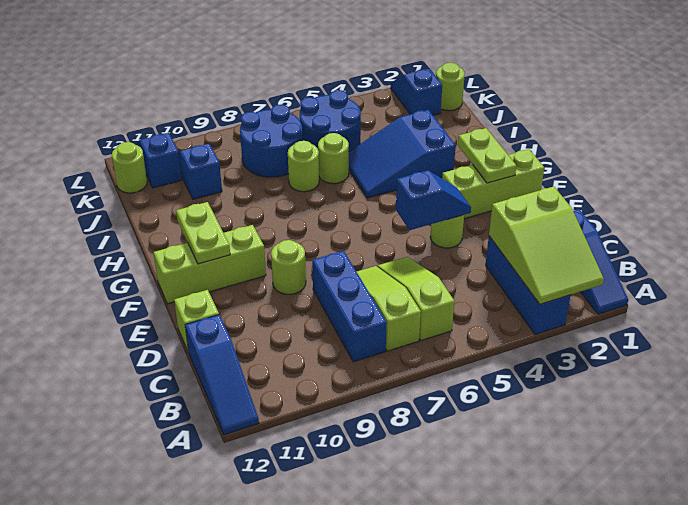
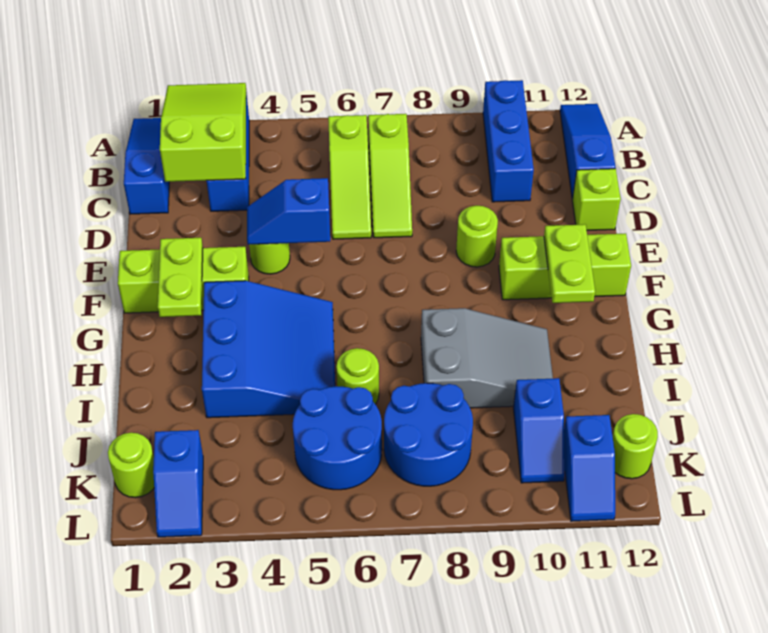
blue brick B8:D8 level 1 -> blue brick A10:C10 level 1
blue slope H3:I5 level 1 top 3 -> blue slope G3:I5 level 1 top 3
none -> grey slope H8:I10 level 1 top 8
lime round brick I7 level 1 -> none

